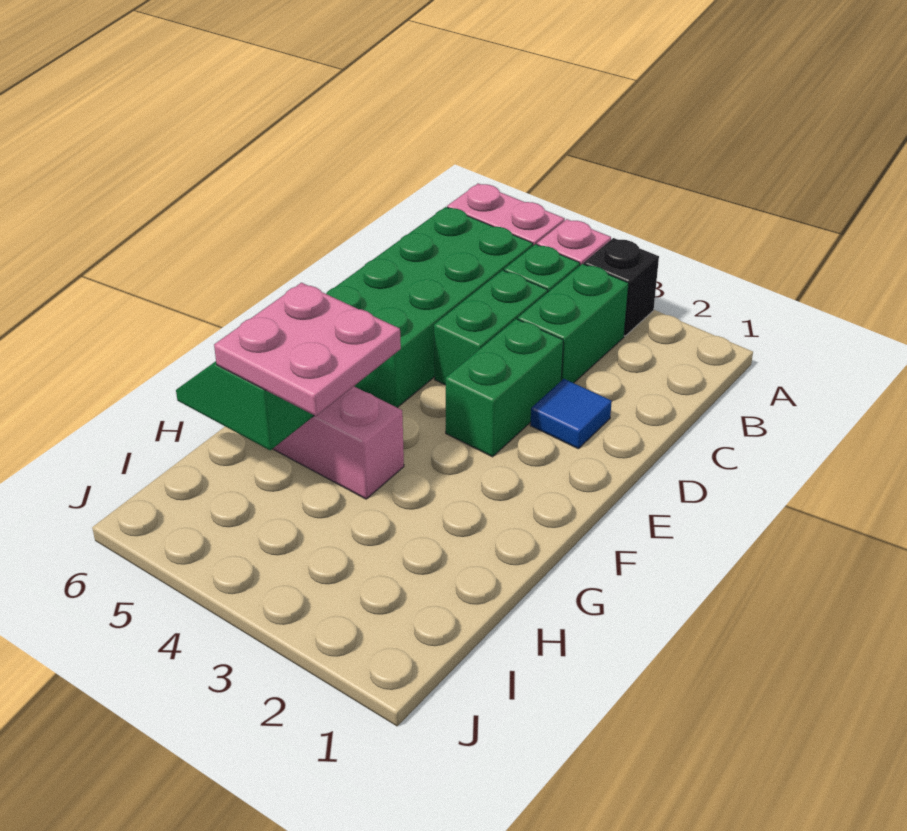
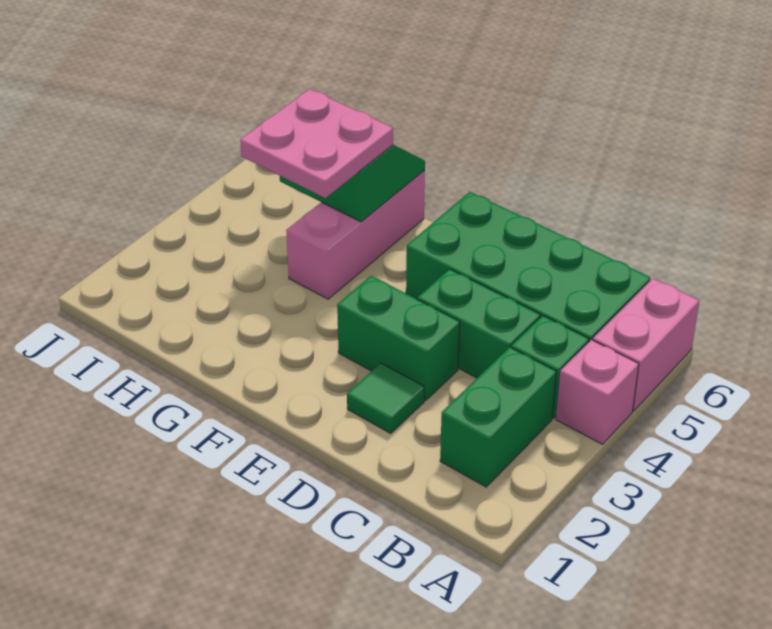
black brick A3 level 1 -> none
green brick B3:C3 level 1 -> green brick B2:B3 level 1
blue tile D2 level 1 -> green tile D2 level 1

